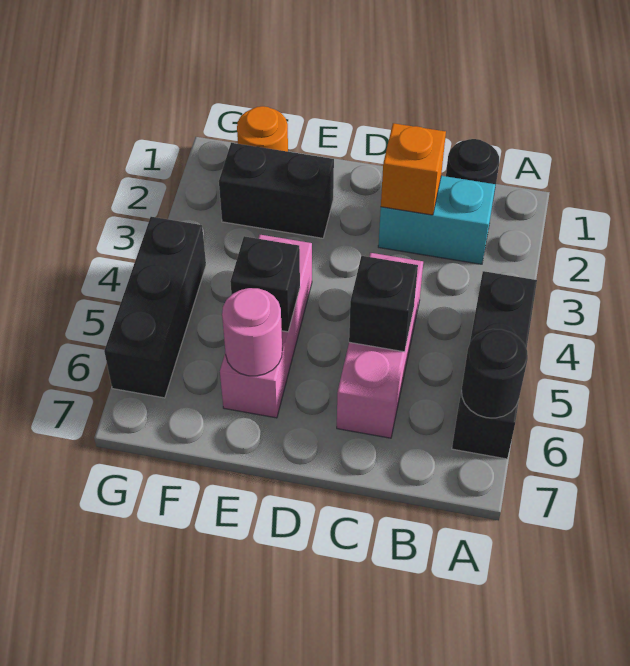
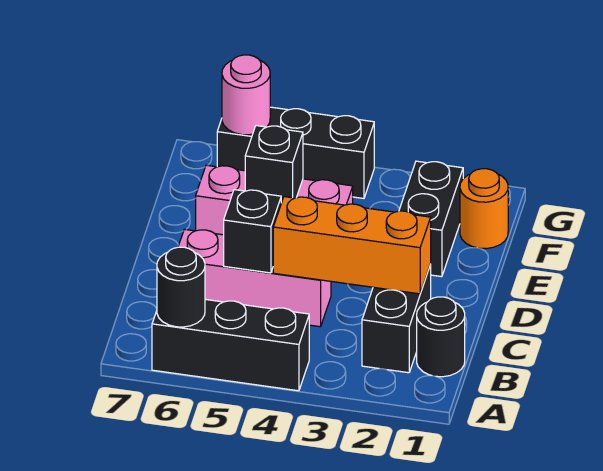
cyan brick B2:C2 level 1 -> black brick B2:C2 level 1
orange brick C2 level 2 -> orange brick C2:C4 level 2
pink round brick E6 level 2 -> pink round brick G6 level 2

